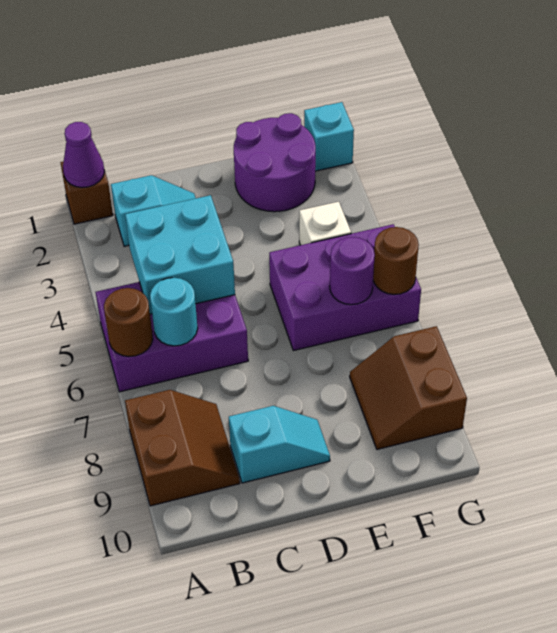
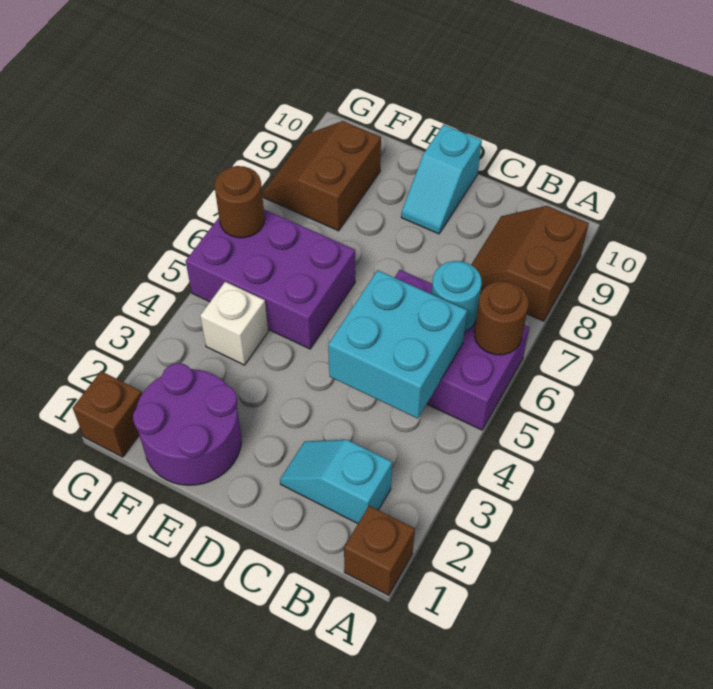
purple cone A1 level 2 -> none
cyan slope C9:D9 level 1 top C -> cyan slope D9:D10 level 1 top 10
purple round brick F6 level 2 -> none
brown slope F8:G9 level 1 top G -> brown slope F8:G9 level 1 top F
cyan brick G1 level 1 -> brown brick G1 level 1

